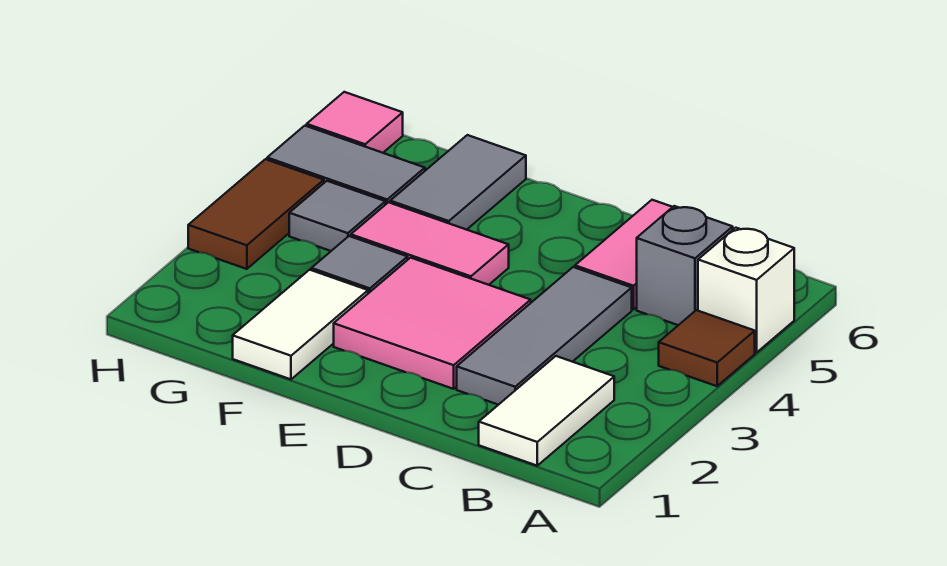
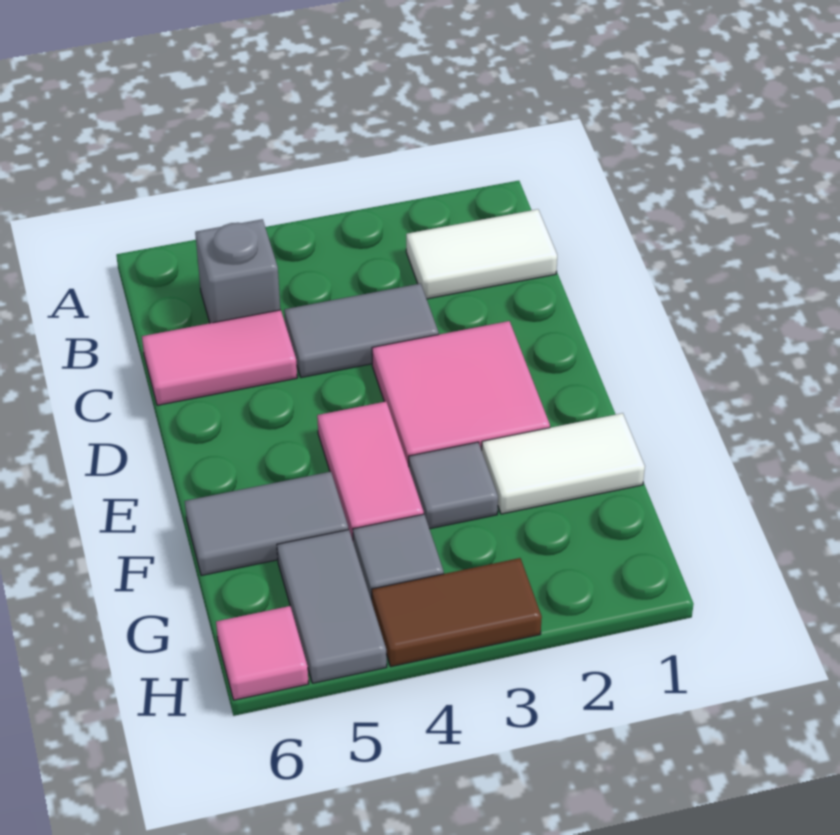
brown tile A4 level 1 -> none
white brick A5 level 1 -> none
grey tile C2:C4 level 1 -> grey tile C3:C4 level 1

